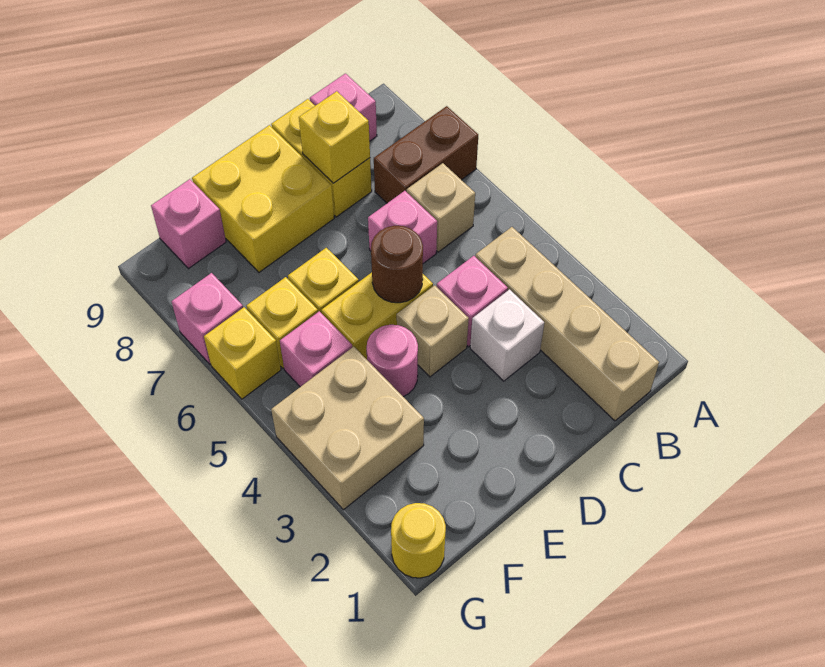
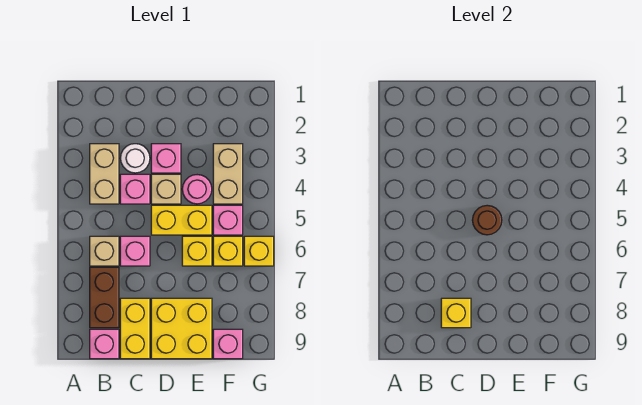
brown brick A7:B7 level 1 -> brown brick B7:B8 level 1
tan brick B1:B4 level 1 -> tan brick B3:B4 level 1
white brick C3 level 1 -> white round brick C3 level 1
tan brick F3:G4 level 1 -> tan brick F3:F4 level 1
yellow round brick G1 level 1 -> none
pink brick G7 level 1 -> pink brick D3 level 1

